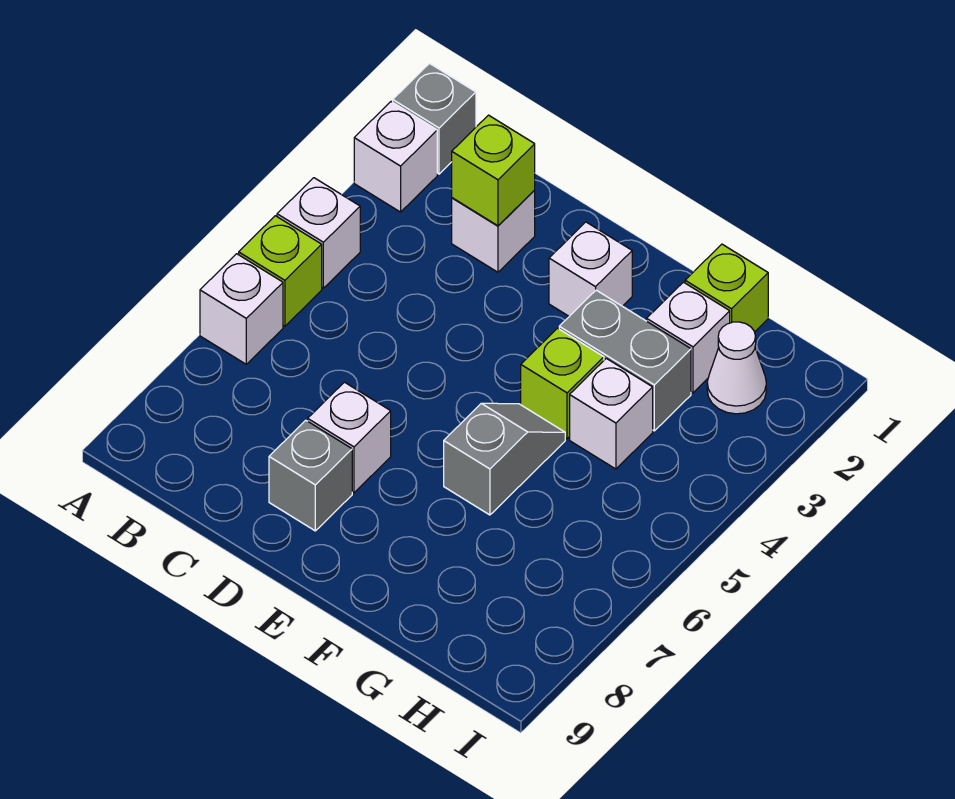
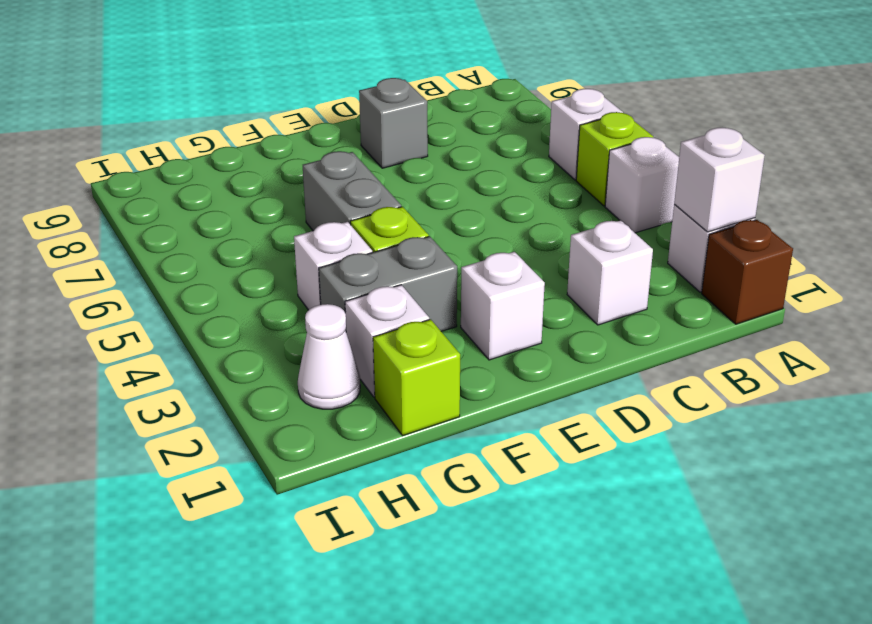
grey brick A1 level 1 -> brown brick A1 level 1
lime brick C2 level 2 -> none
white brick D7 level 1 -> white brick A2 level 2
grey slope F5:F6 level 1 top 6 -> grey brick F5:F6 level 1

